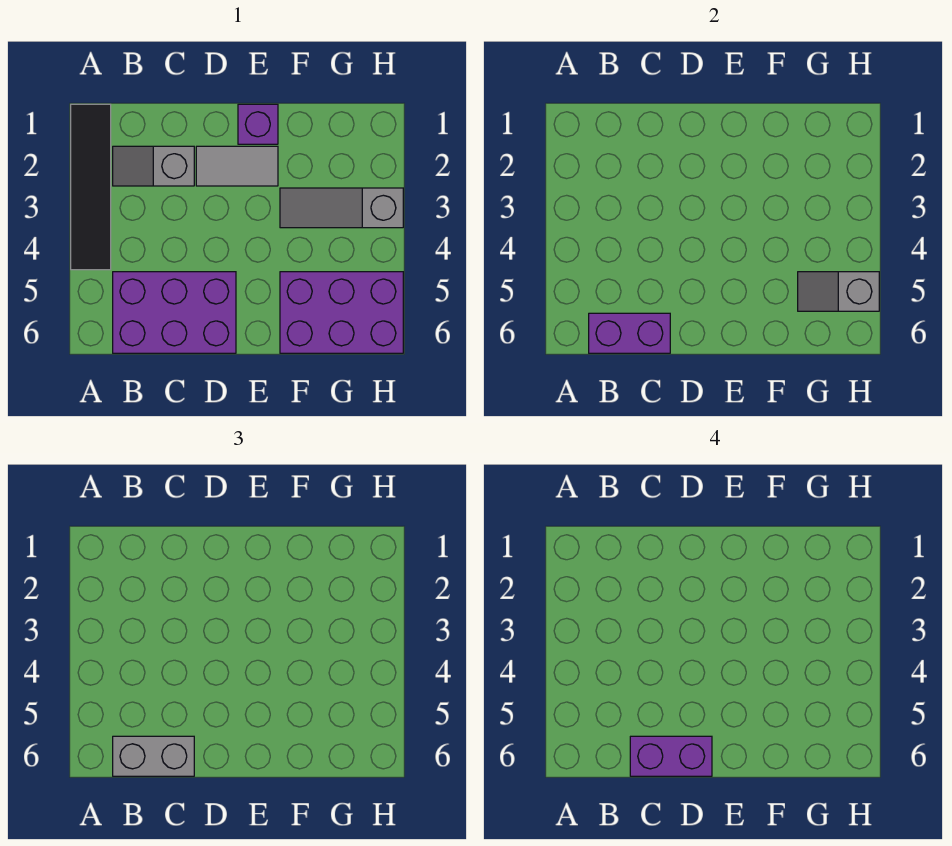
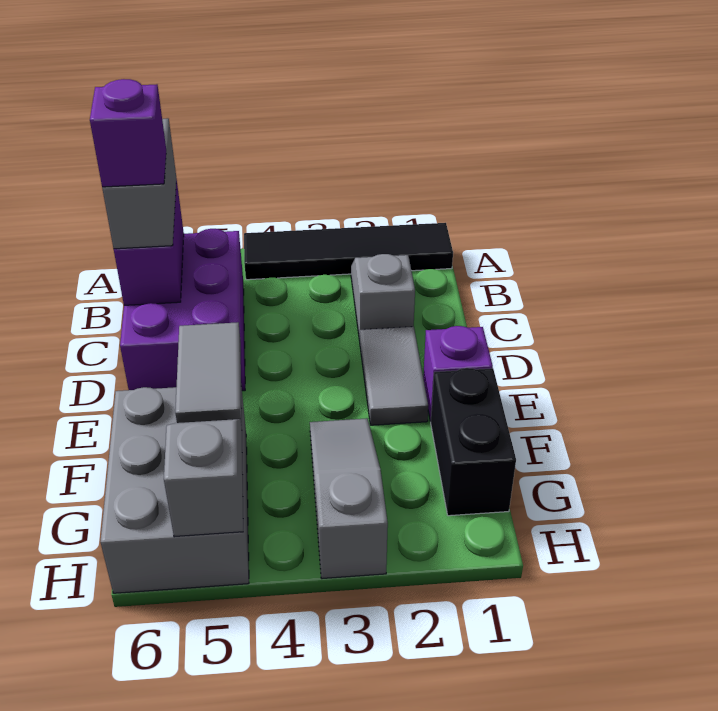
purple brick C6:D6 level 4 -> purple brick C6 level 4
none -> grey tile E5:F5 level 2
none -> black brick F1:G1 level 1
purple brick F5:H6 level 1 -> grey brick F5:H6 level 1

